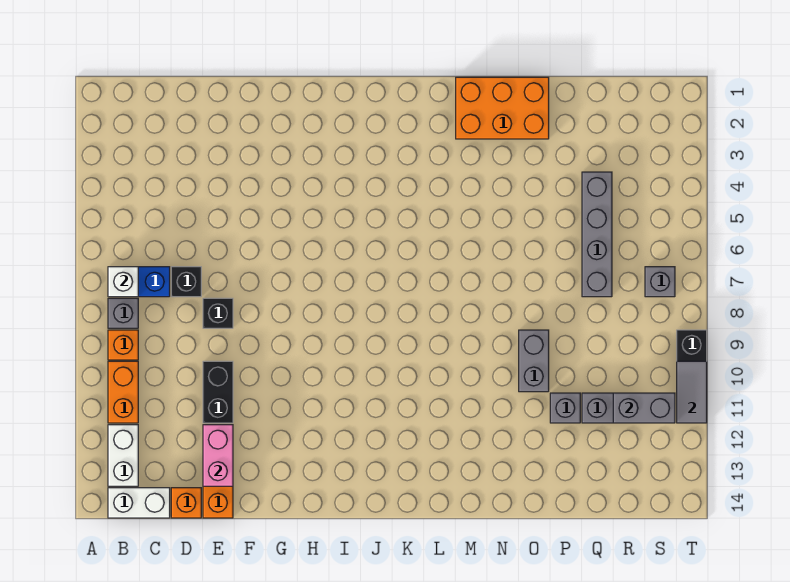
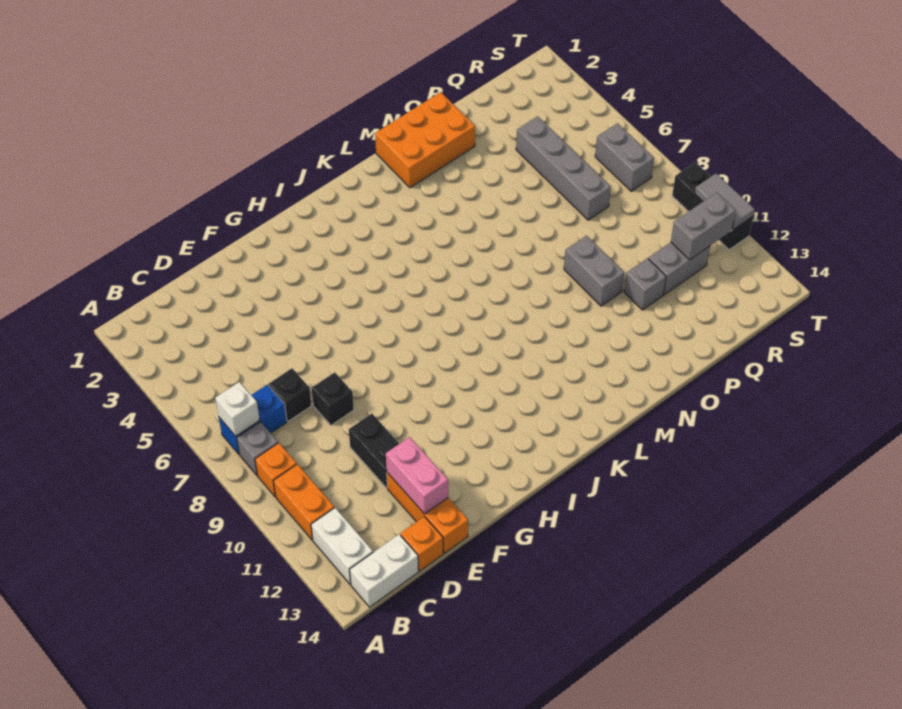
grey brick S7 level 1 -> grey brick S6:S7 level 1

